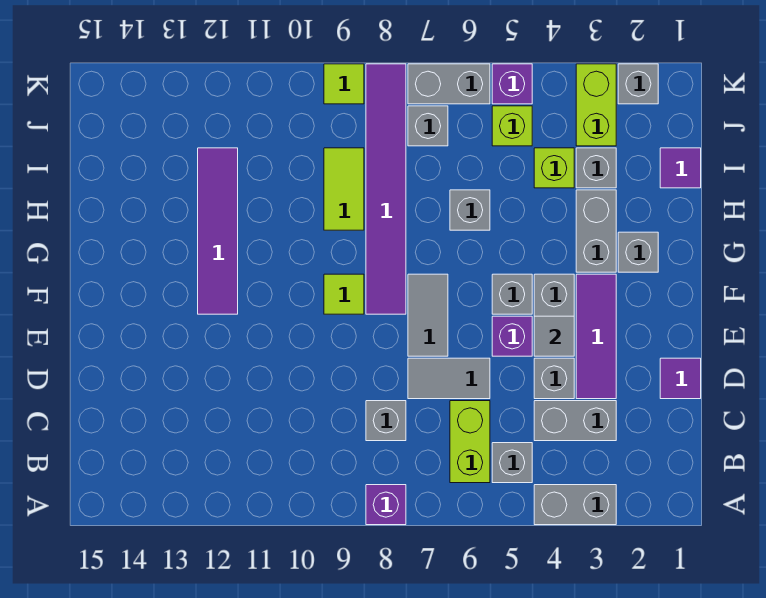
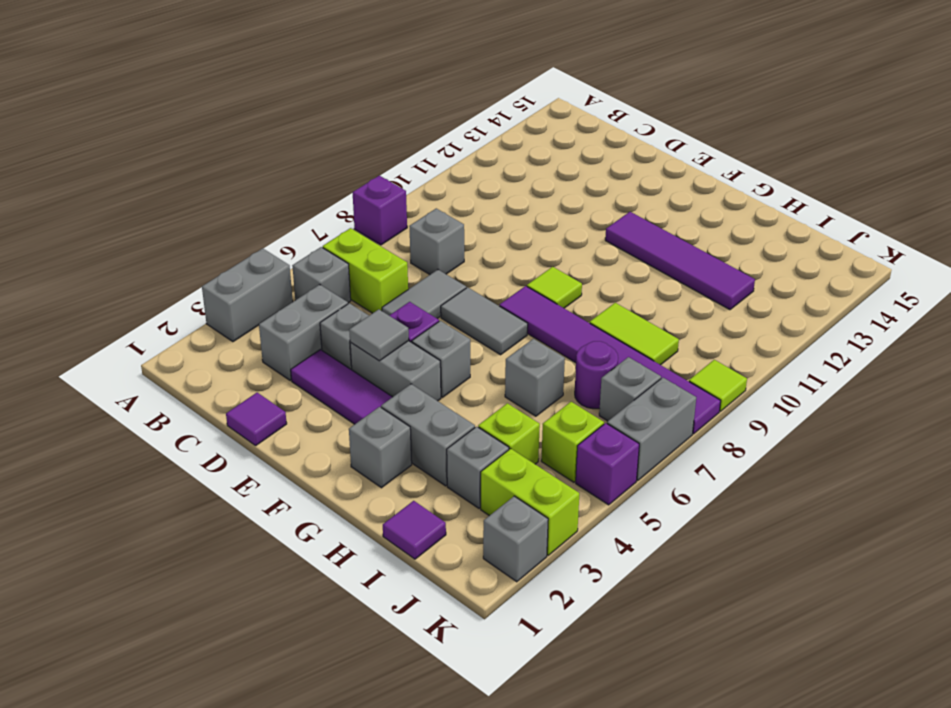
none -> purple round brick I7 level 1

